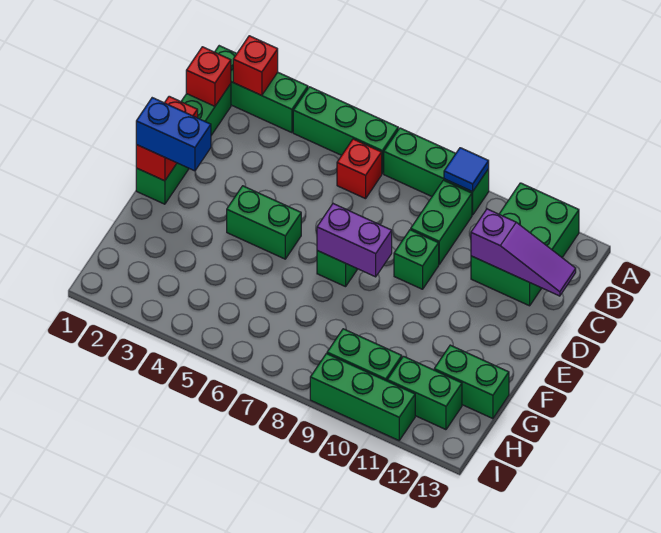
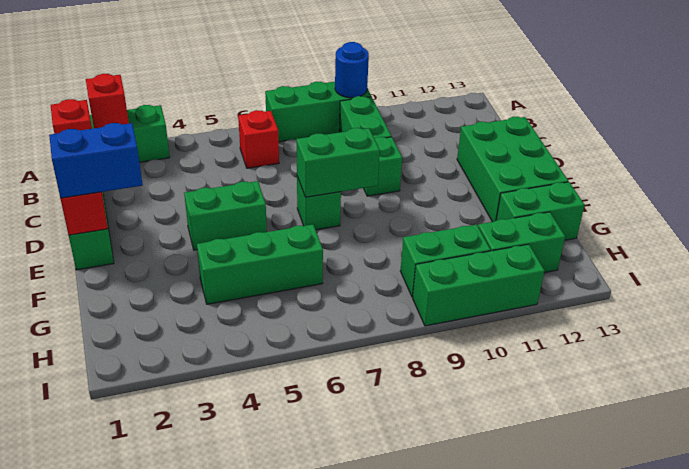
green brick A4:A6 level 1 -> green brick G4:G6 level 1
blue tile A9 level 2 -> blue round brick A9 level 2
green brick A11:C12 level 1 -> green brick D12:F13 level 1
purple slope C11:C13 level 2 top 11 -> none
purple brick E7:E8 level 2 -> green brick E7:E8 level 2

